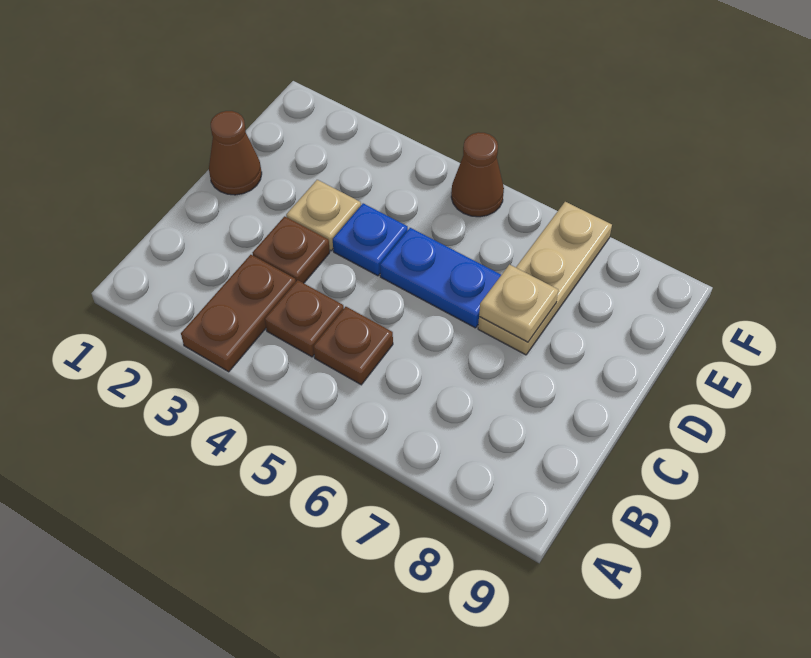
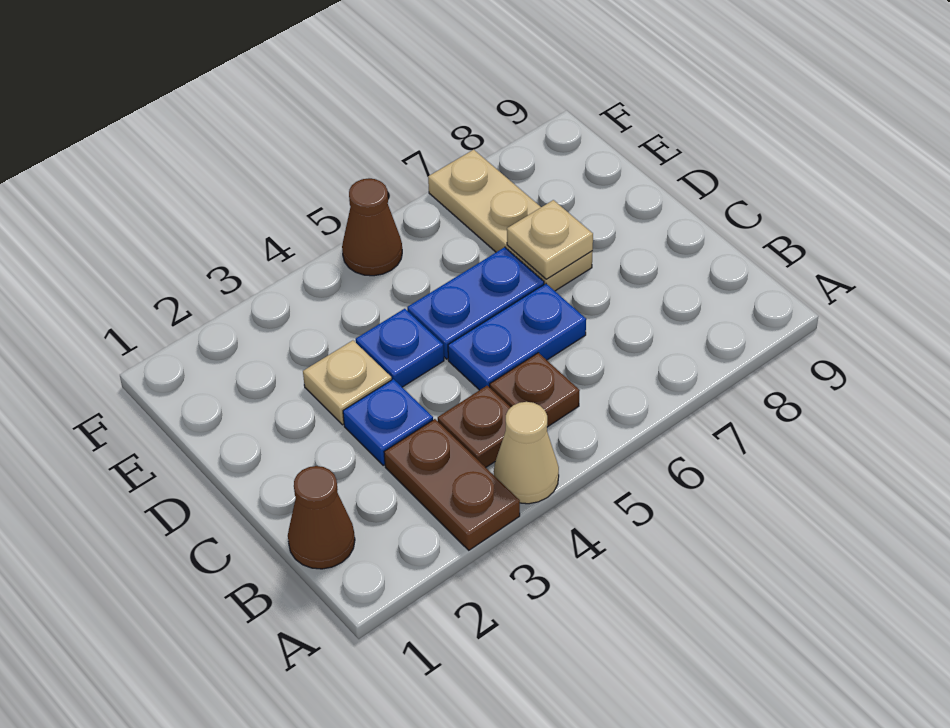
none -> tan cone A4 level 1
brown plate C3 level 1 -> blue plate C3 level 1
none -> blue plate C5:C6 level 1
brown cone D1 level 1 -> brown cone B1 level 1

